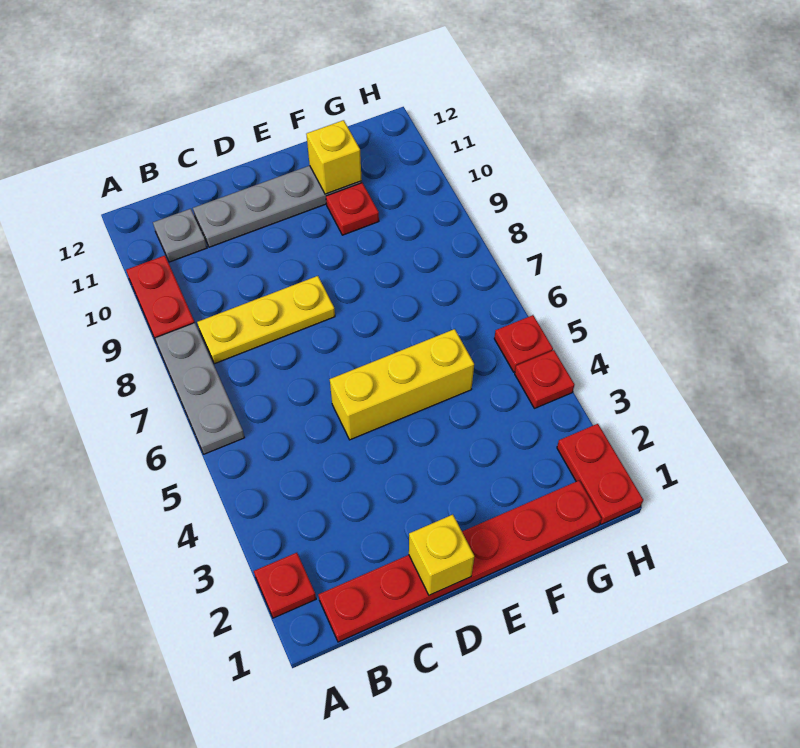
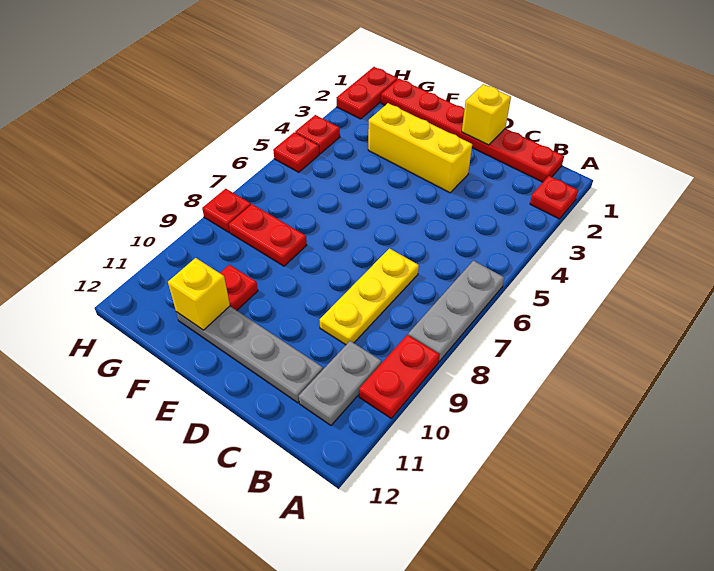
yellow plate B8:D8 level 1 -> yellow plate C7:C9 level 1
grey plate B11 level 1 -> grey plate B10:B11 level 1
yellow brick D5:F5 level 1 -> yellow brick D3:F3 level 1
none -> red plate F8:G8 level 1
none -> red plate H8 level 1

